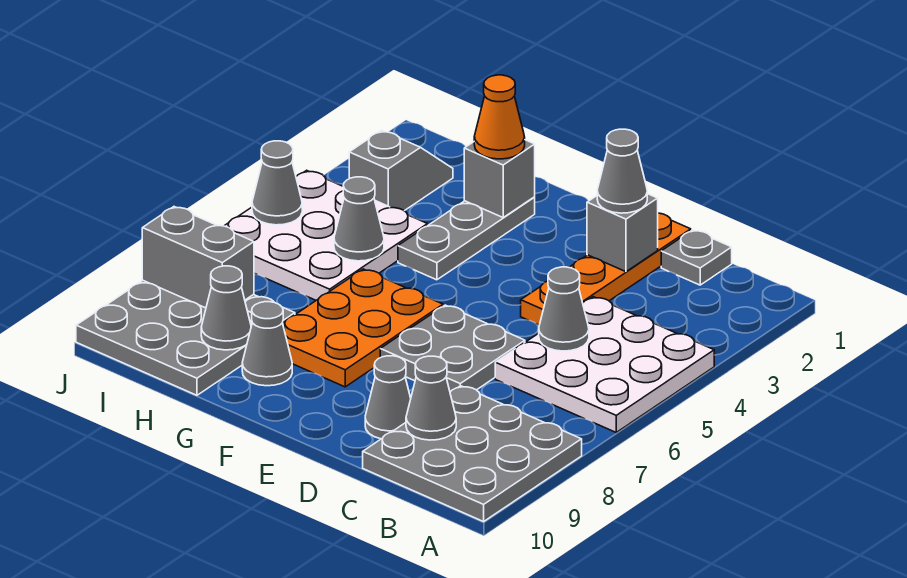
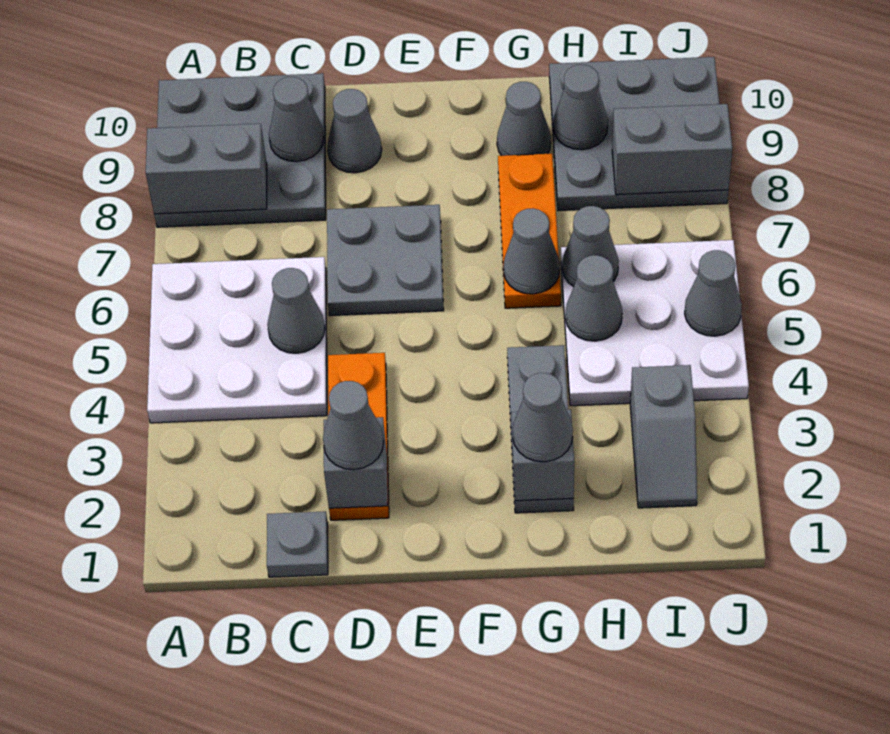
none -> grey brick A8:B8 level 2
orange plate D1:D4 level 1 -> orange plate D2:D4 level 1
orange plate F6:G8 level 1 -> orange plate G6:G8 level 1
orange cone G2 level 3 -> grey cone G2 level 3
none -> grey cone G6 level 2
none -> grey cone H6 level 2

